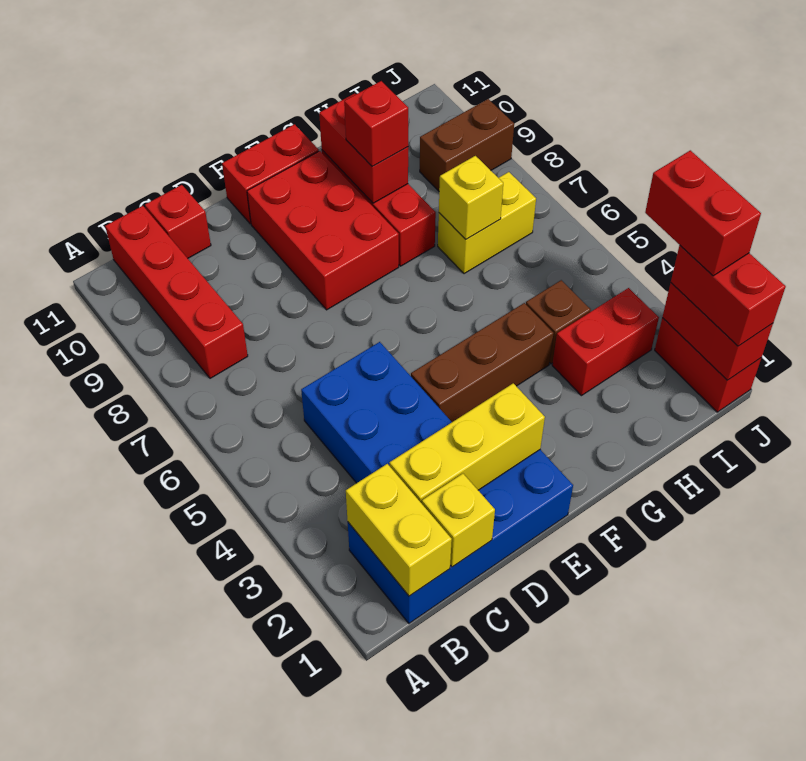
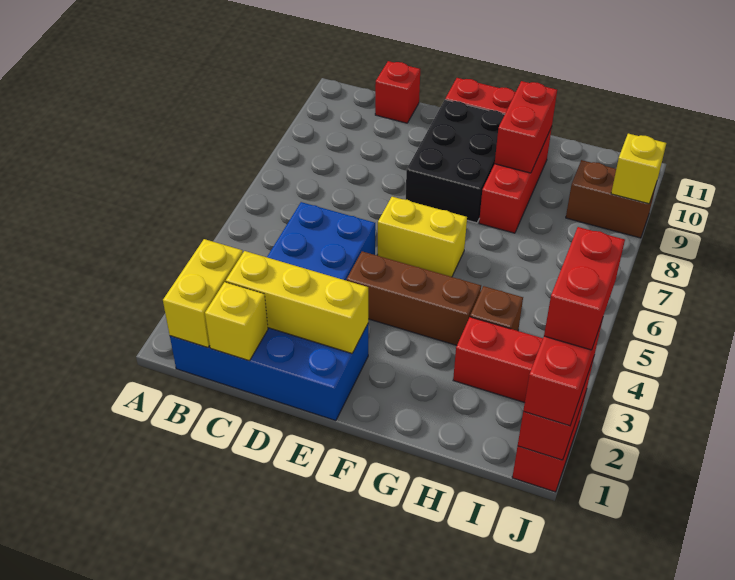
red brick B8:B11 level 1 -> none
red brick E8:F10 level 1 -> black brick E8:F10 level 1
red brick G9 level 3 -> none
yellow brick H7:I7 level 1 -> yellow brick E6:F6 level 1
yellow brick H7 level 2 -> yellow brick J9 level 2

